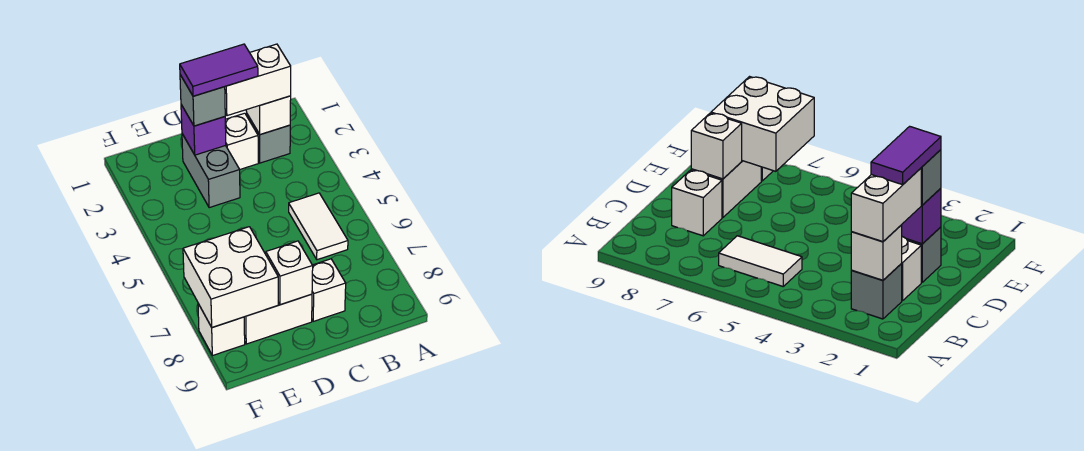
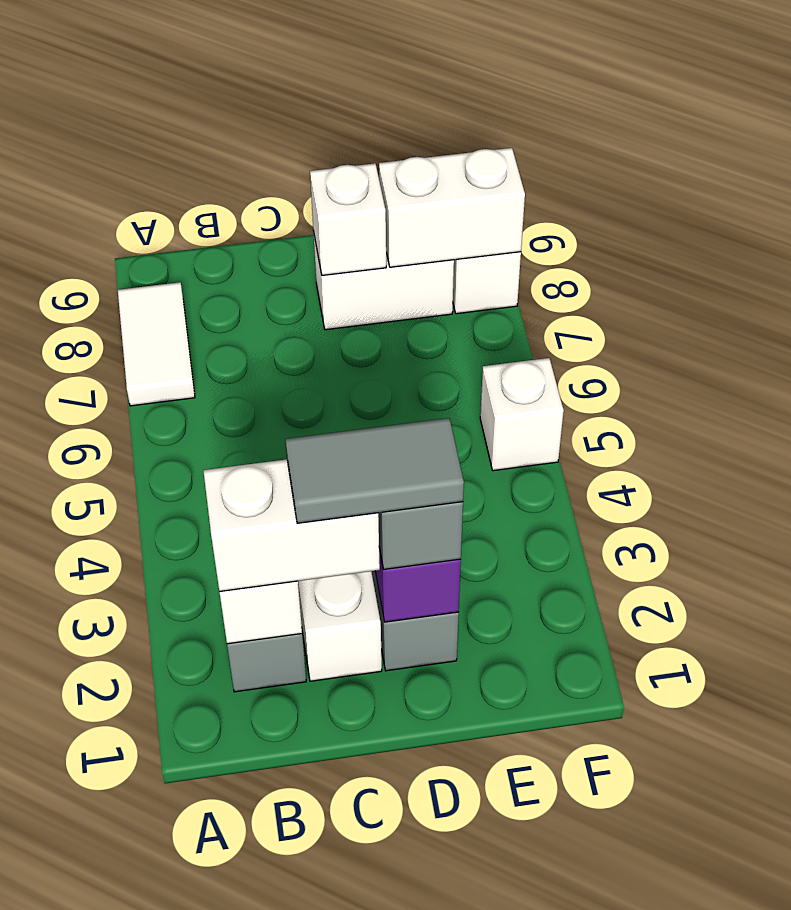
white tile B5:B6 level 1 -> white tile A7:A8 level 1
purple tile C2:D2 level 4 -> grey tile C2:D2 level 4
white brick C8 level 1 -> white brick F5 level 1
white brick E7:F8 level 2 -> white brick E8:F8 level 2

